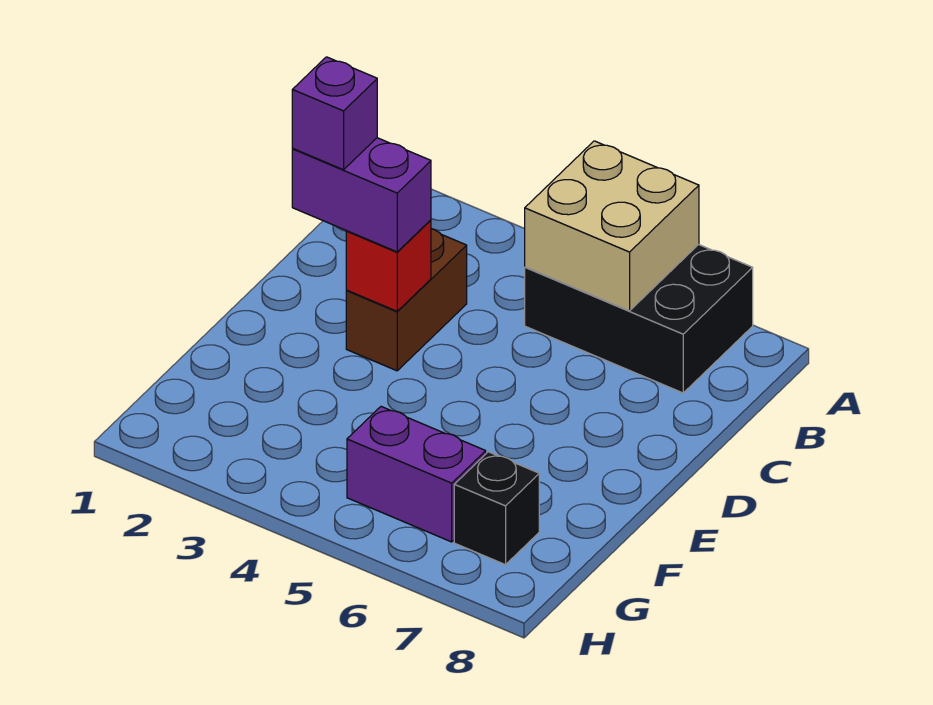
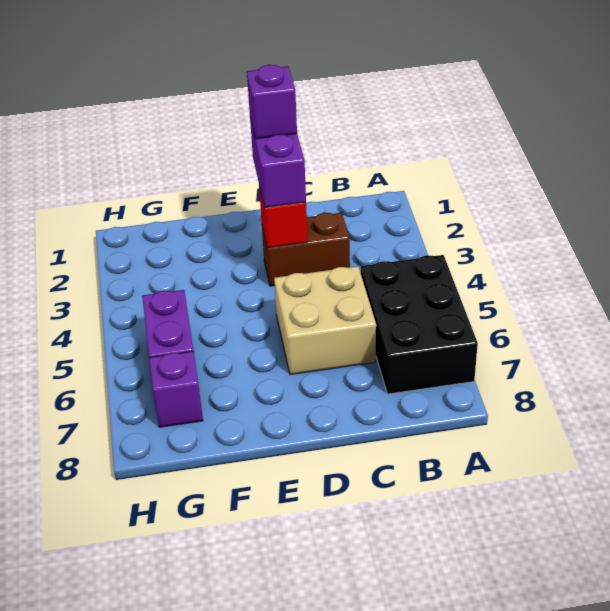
tan brick A5:B6 level 2 -> tan brick C5:D6 level 1
black brick G7 level 1 -> purple brick G7 level 1

